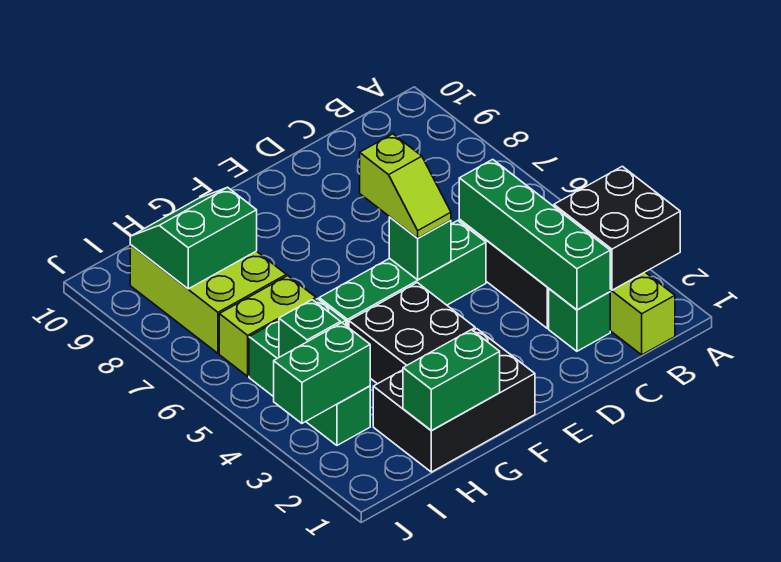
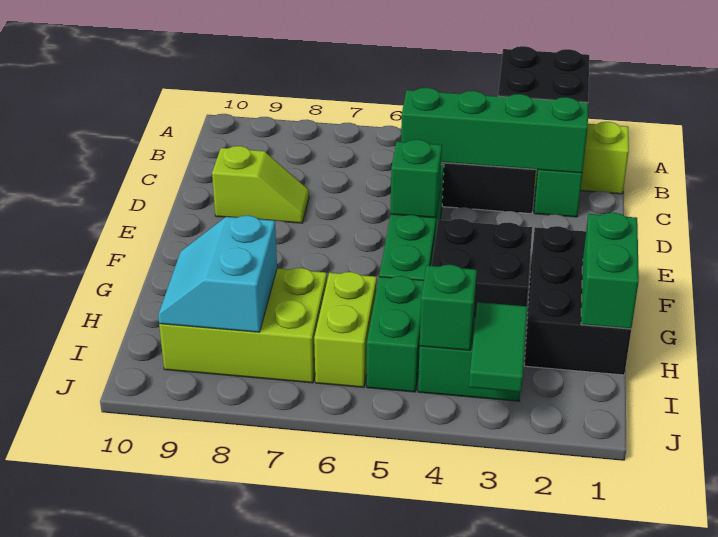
lime slope E5:E6 level 3 top 6 -> lime slope D8:D9 level 1 top 9
green slope H8:I9 level 2 top 8 -> cyan slope H8:I9 level 2 top 8
green brick I3:J3 level 2 -> green tile I3:J3 level 2

